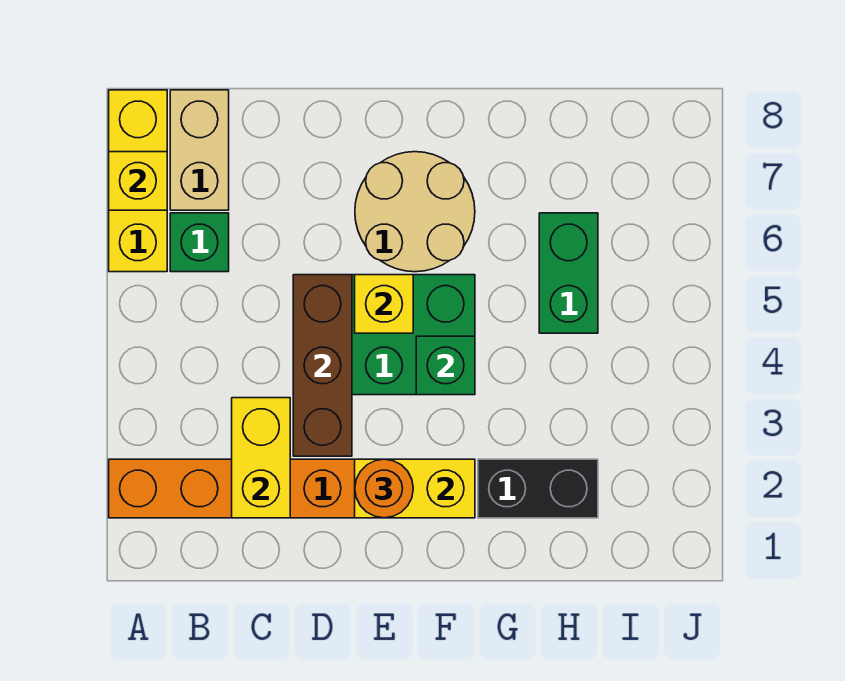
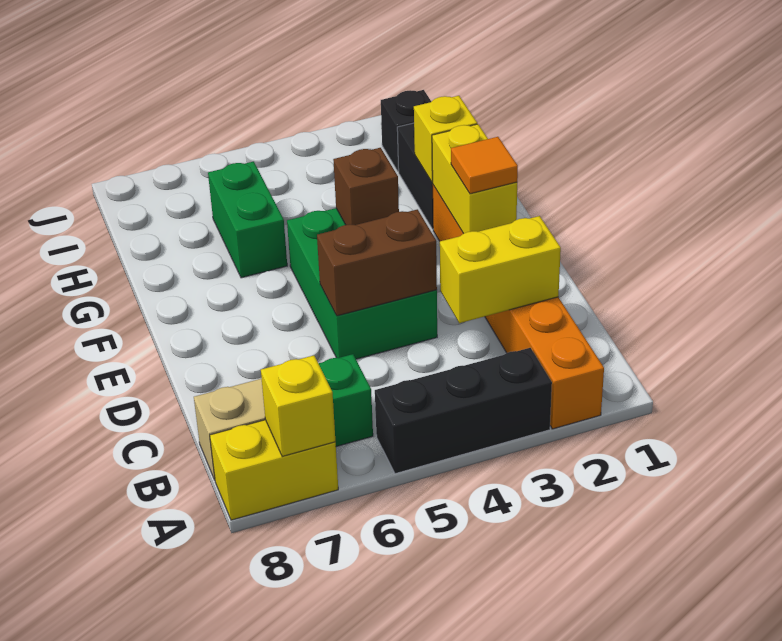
none -> black brick A3:A5 level 1
yellow brick A6:A8 level 1 -> yellow brick A7:A8 level 1
brown brick D3:D5 level 2 -> brown brick D4:D5 level 2
orange round brick E2 level 3 -> orange tile E2 level 3
yellow brick E5 level 2 -> yellow brick G2 level 2
tan round brick E6:F7 level 1 -> none
green brick F4 level 2 -> brown brick F4 level 2
green brick H5:H6 level 1 -> green brick G6:H6 level 1
none -> black brick I2 level 1

